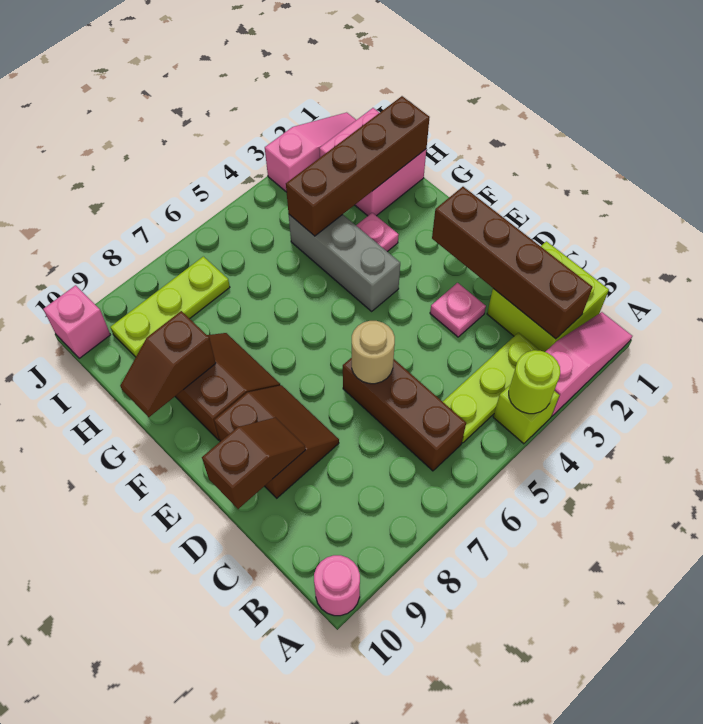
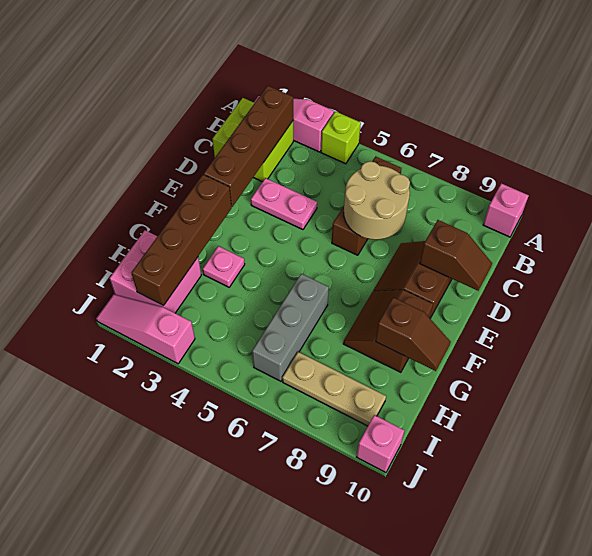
lime round brick A4 level 2 -> none
pink round brick A10 level 1 -> pink brick A10 level 1
lime plate B3:B5 level 1 -> none
pink plate D3 level 1 -> pink plate D3:D4 level 1
tan round brick D6 level 2 -> tan round brick C6:D7 level 2
brown slope D9:D10 level 2 top 10 -> brown slope D9:D10 level 2 top 9
grey brick F4:H4 level 1 -> grey brick G6:I6 level 1
brown brick H1:H4 level 2 -> brown brick F2:I2 level 2
lime plate I7:I9 level 1 -> tan plate I7:I9 level 1

